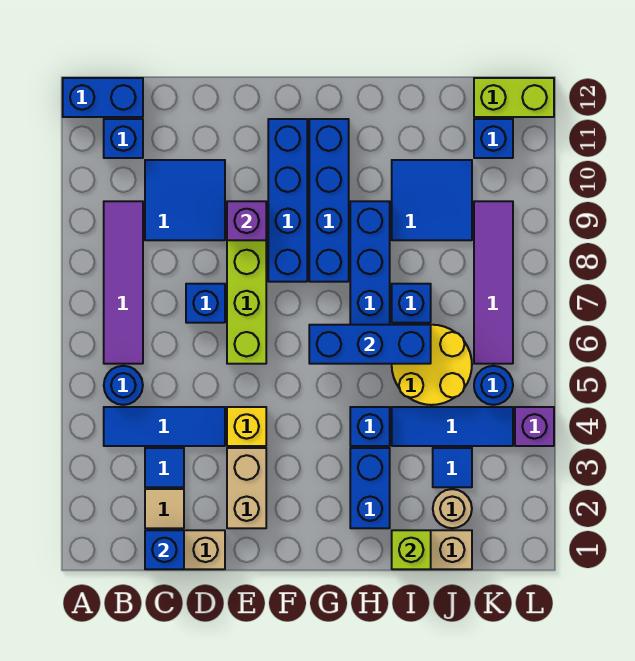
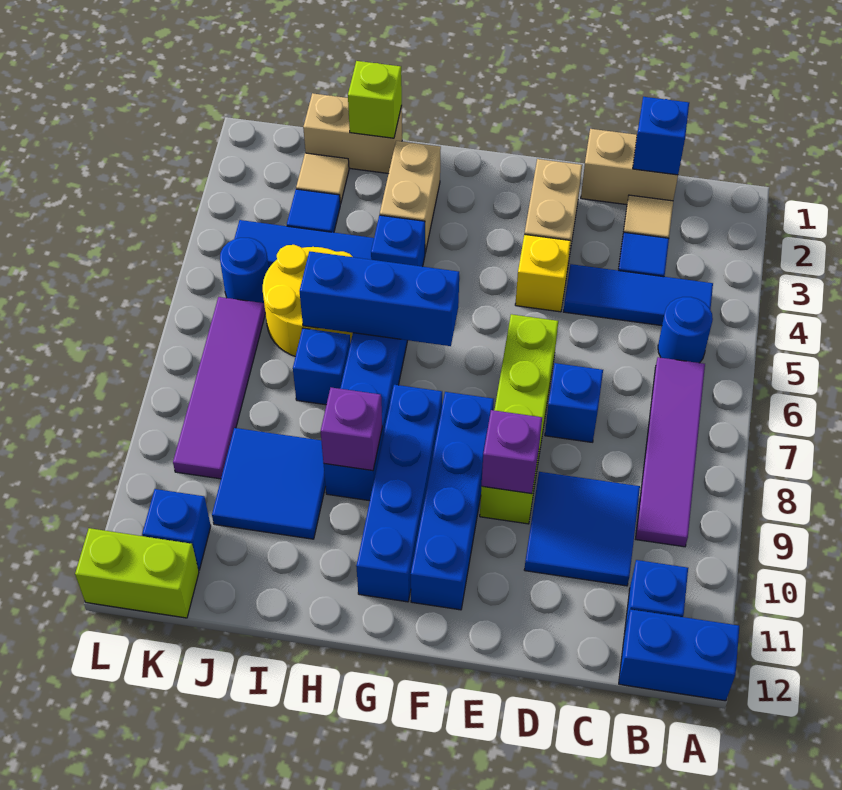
blue brick H2:H3 level 1 -> tan brick H2:H3 level 1
tan round brick J2 level 1 -> tan tile J2 level 1
purple brick L4 level 1 -> purple brick H9 level 2

